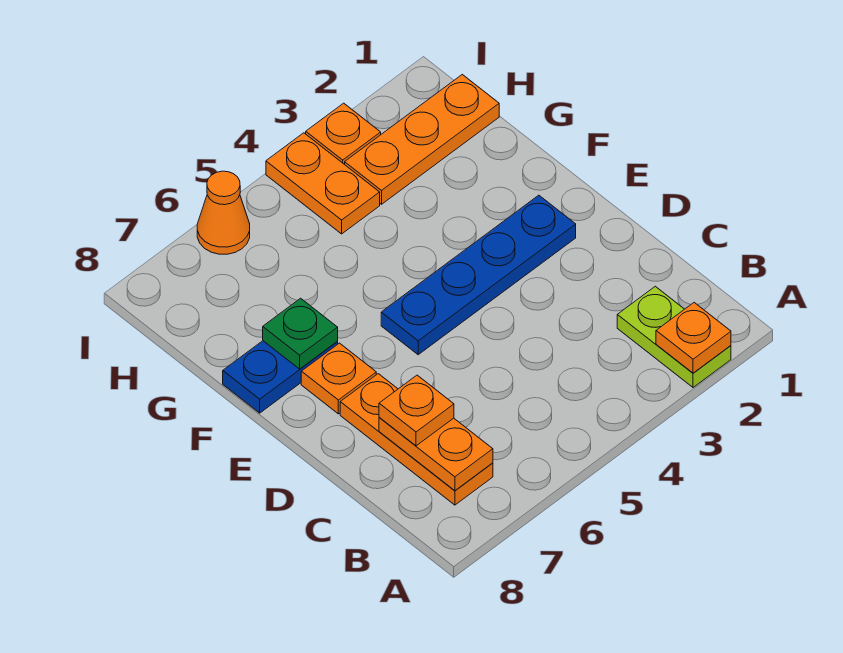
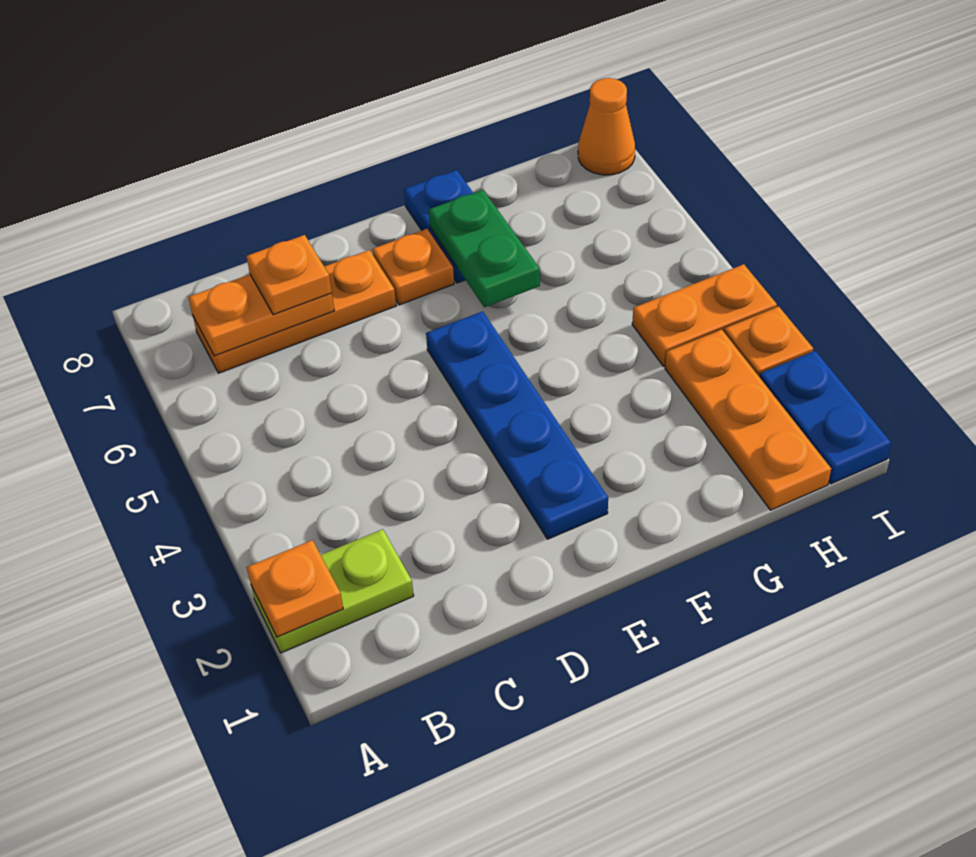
green plate F7 level 2 -> green plate F6:F7 level 2
none -> blue plate I1:I2 level 1
orange cone I6 level 1 -> orange cone I8 level 1

